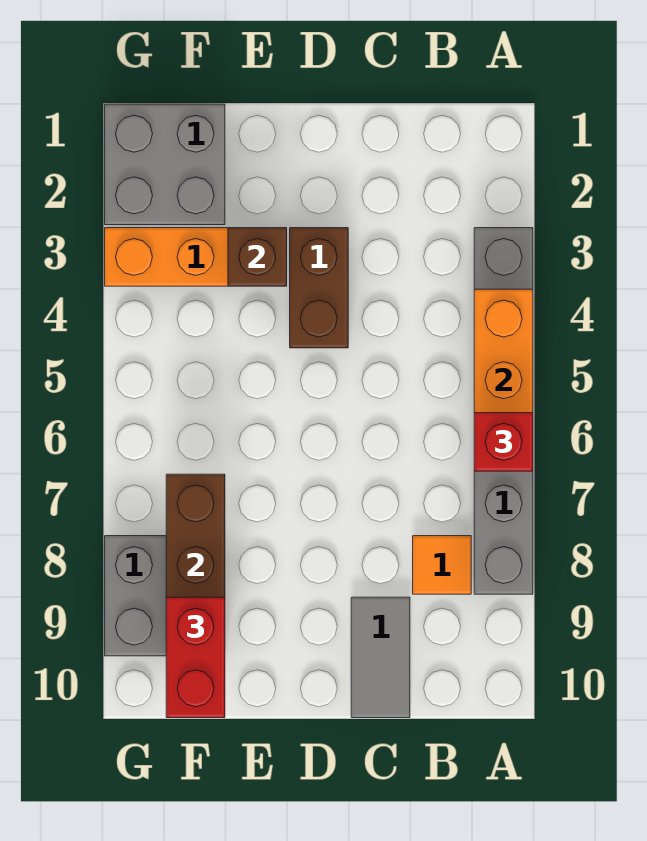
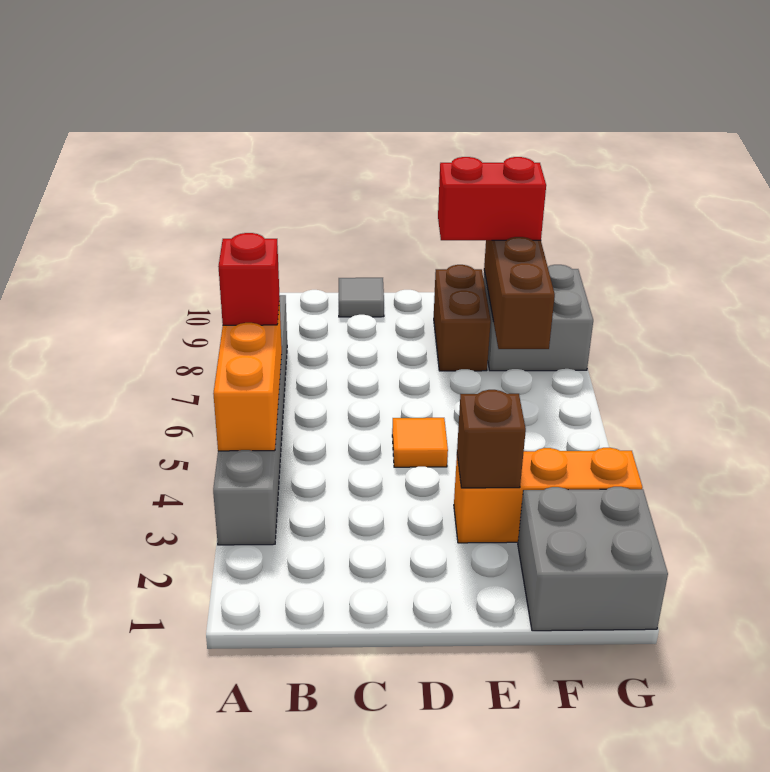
orange tile B8 level 1 -> orange tile D5 level 1
grey tile C9:C10 level 1 -> grey tile C10 level 1
brown brick D3:D4 level 1 -> brown brick E8:E9 level 1
red brick F9:F10 level 3 -> red brick E9:F9 level 3

